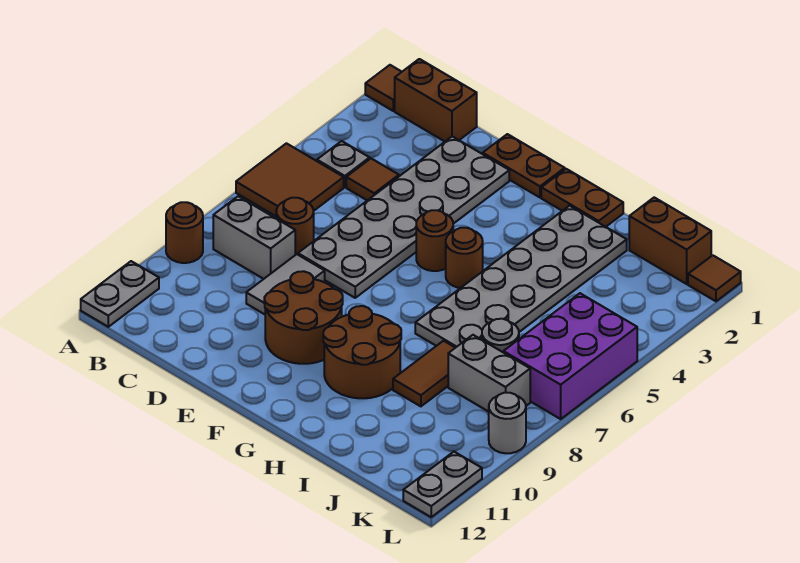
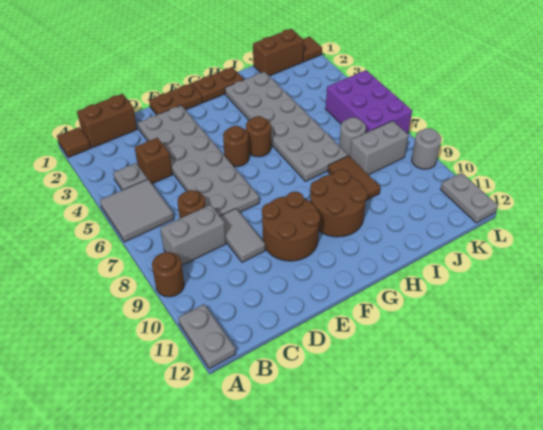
brown tile A5:B6 level 1 -> grey tile A5:B6 level 1
brown tile C4 level 1 -> brown brick C4 level 1

